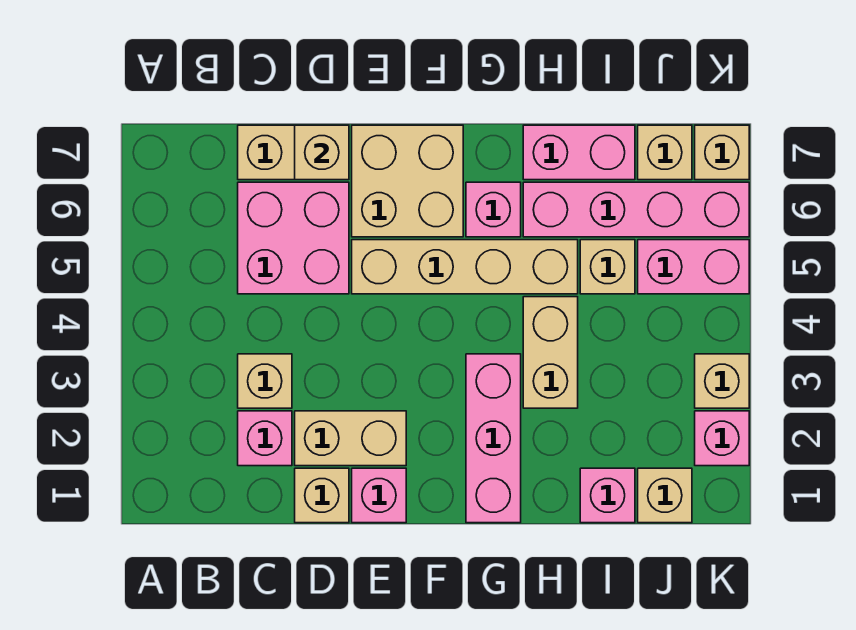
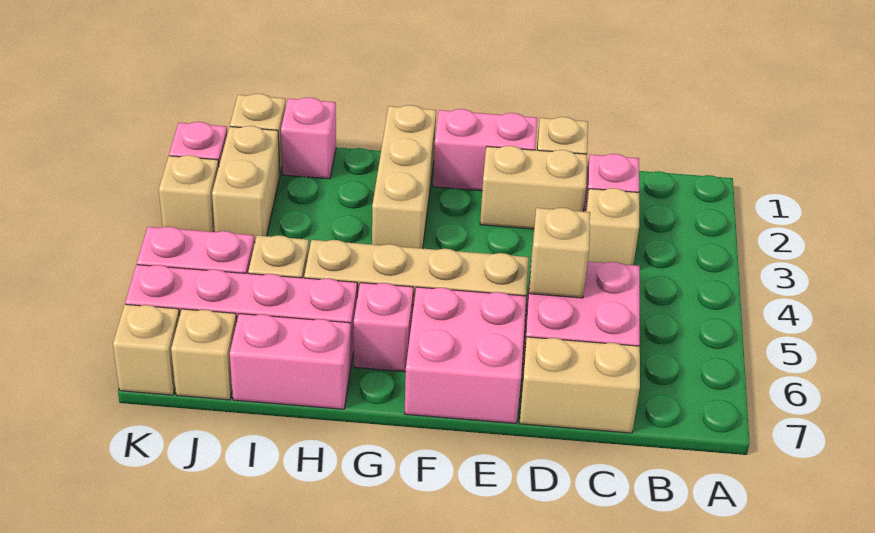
tan brick D7 level 2 -> tan brick D5 level 2
pink brick E1 level 1 -> pink brick E1:F1 level 1
tan brick E6:F7 level 1 -> pink brick E6:F7 level 1
pink brick G1:G3 level 1 -> tan brick G1:G3 level 1
tan brick H3:H4 level 1 -> tan brick J2:J3 level 1

